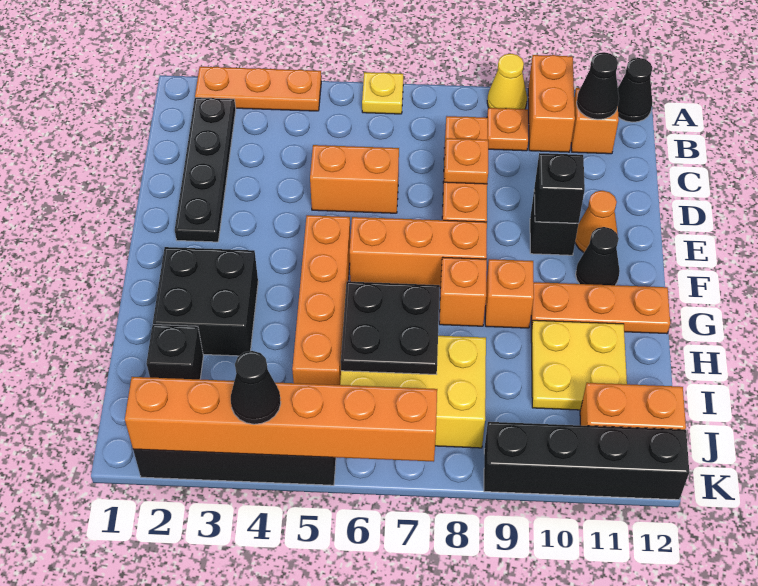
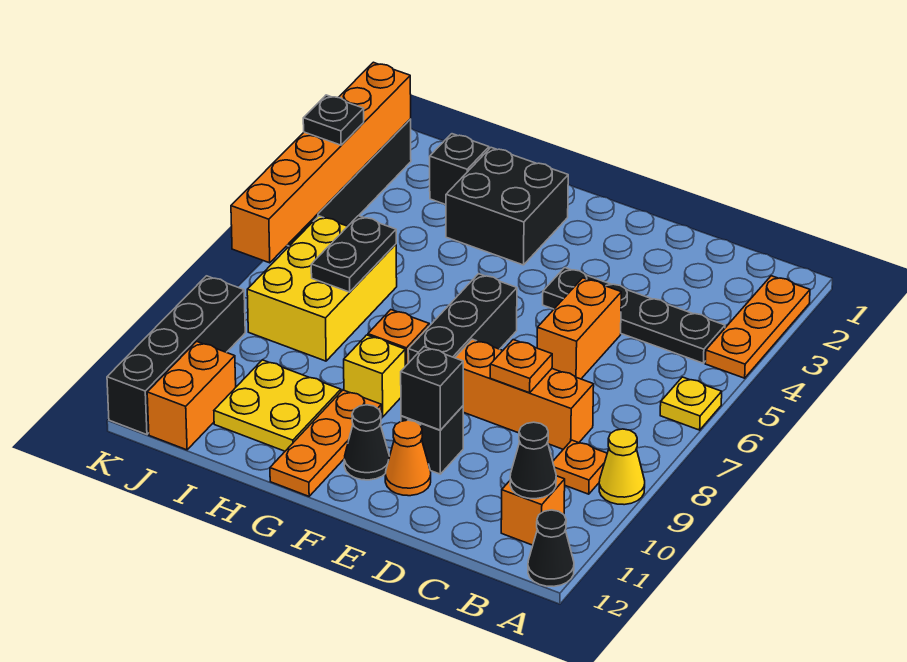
orange brick A10:B10 level 1 -> none
black plate B2:E2 level 1 -> black plate B4:E4 level 1
orange brick F5:I5 level 1 -> none
orange brick F6:F8 level 1 -> black brick F6:F8 level 1
orange brick G9 level 1 -> yellow brick G9 level 1
black plate H6:I7 level 2 -> black plate I6:I7 level 2
black cone K4 level 3 -> black plate K4 level 3

